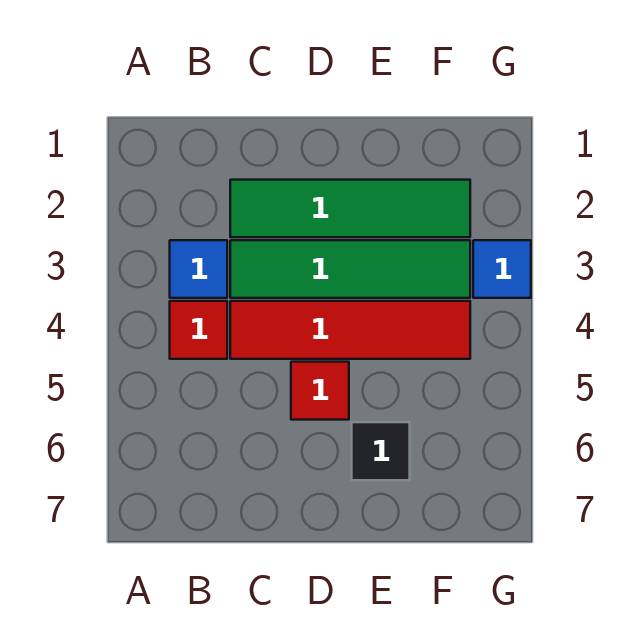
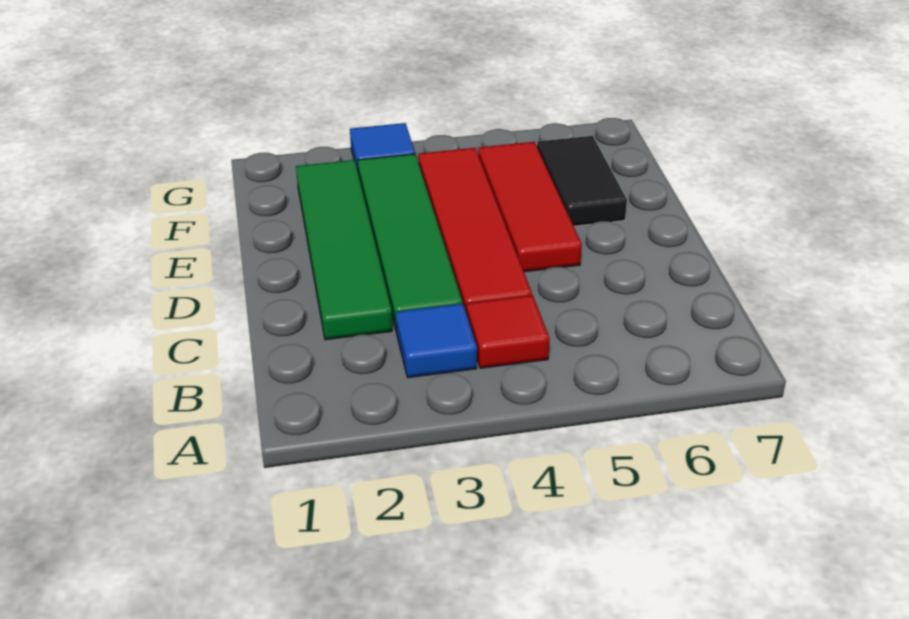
red tile D5 level 1 -> red tile D5:F5 level 1
black tile E6 level 1 -> black tile E6:F6 level 1

